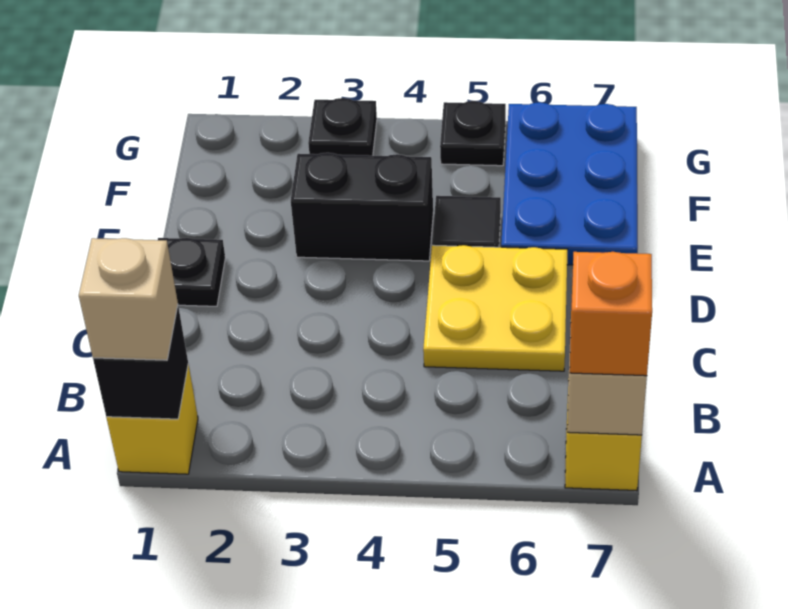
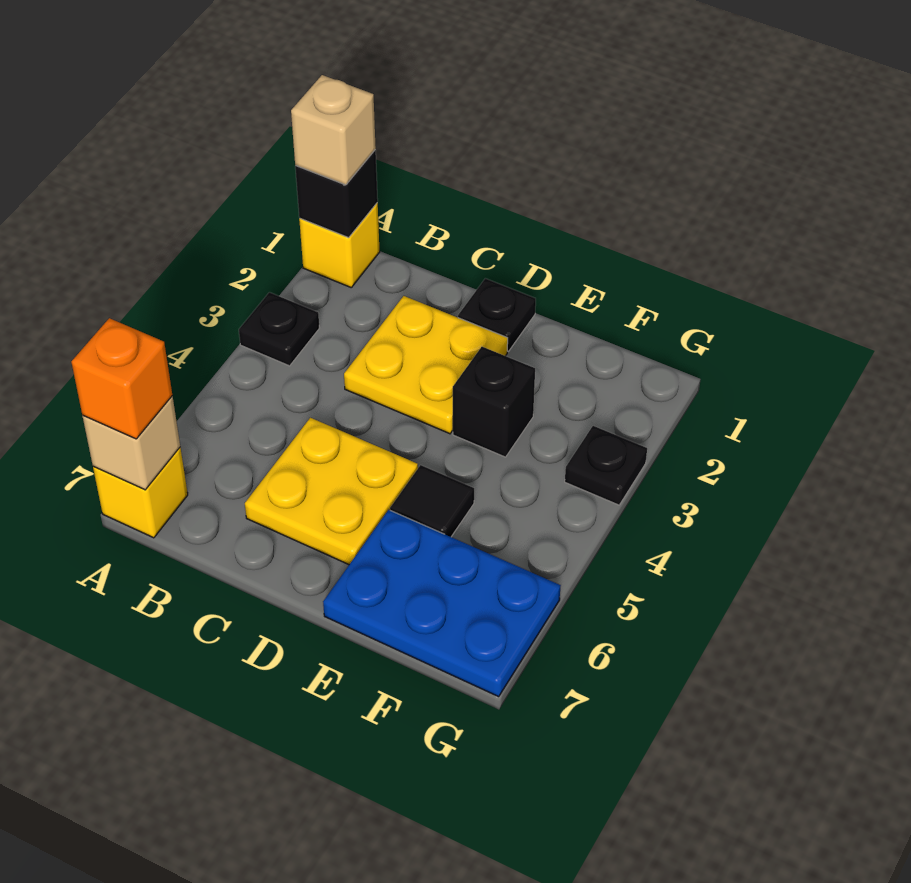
none -> yellow plate C2:D3 level 1
black brick E3:E4 level 1 -> black brick E3 level 1
black plate G5 level 1 -> black plate A3 level 1

